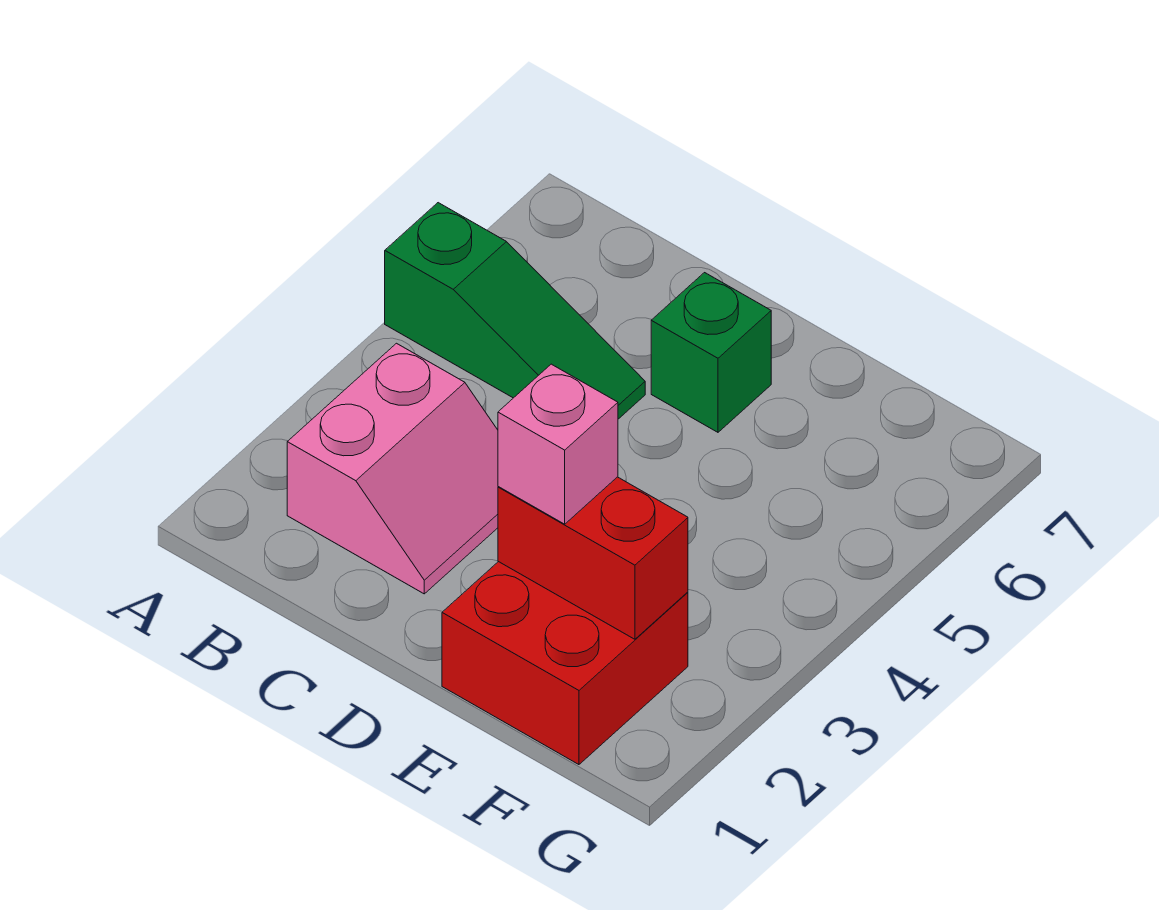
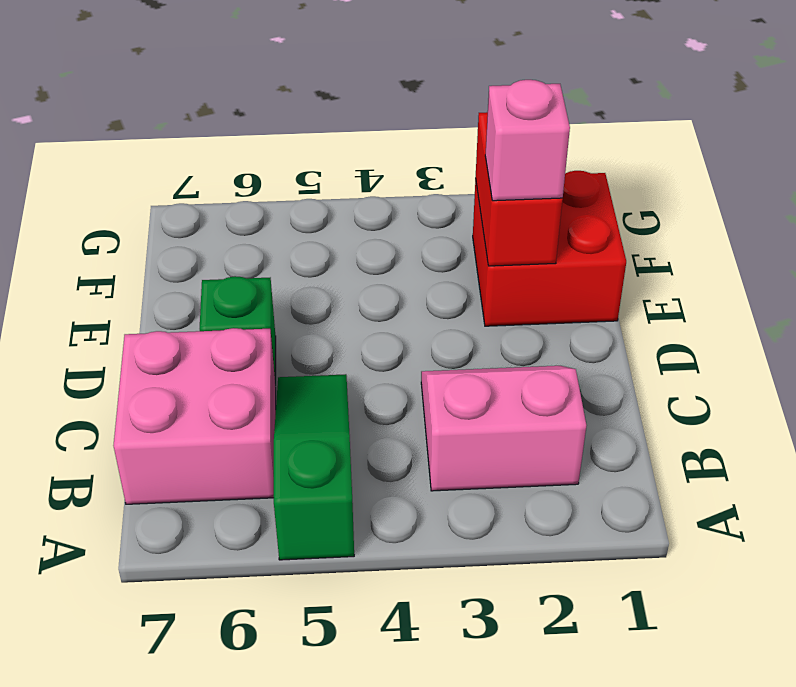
none -> pink brick B6:C7 level 1

